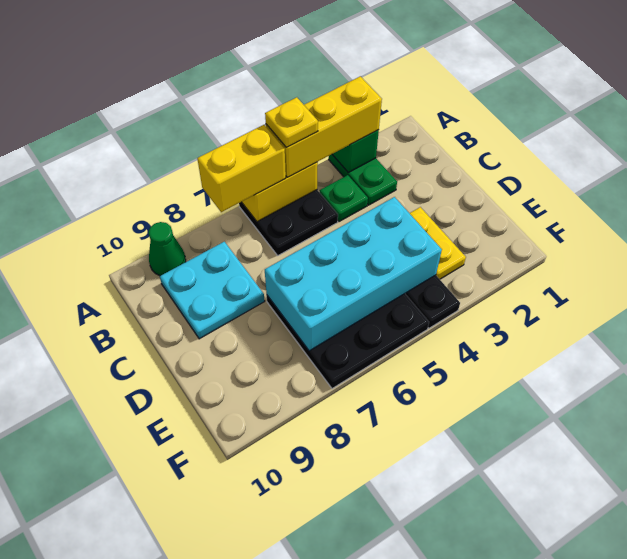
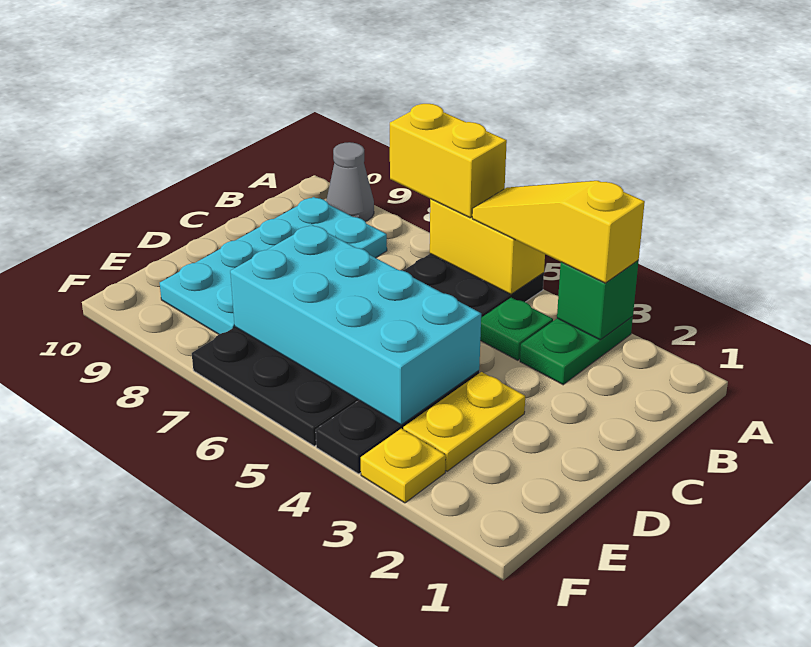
yellow brick A3:A5 level 3 -> yellow slope A3:A5 level 3 top 3
yellow plate A5 level 4 -> yellow plate F3 level 1
green cone A9 level 1 -> grey cone A9 level 1
cyan plate B8:C9 level 1 -> cyan plate B8:E9 level 1

